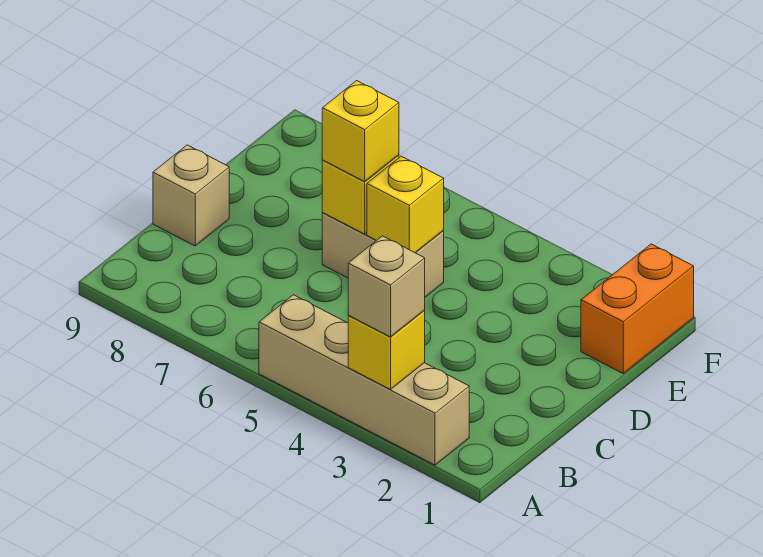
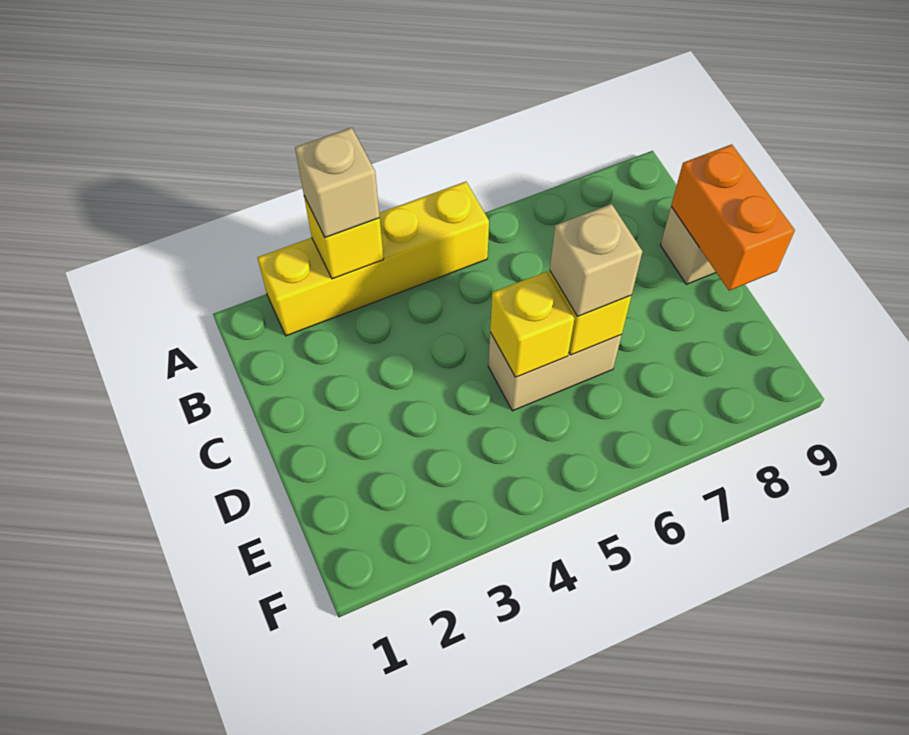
tan brick A2:A5 level 1 -> yellow brick A2:A5 level 1
yellow brick D6 level 3 -> tan brick D6 level 3
orange brick E1:F1 level 1 -> orange brick C9:D9 level 2

